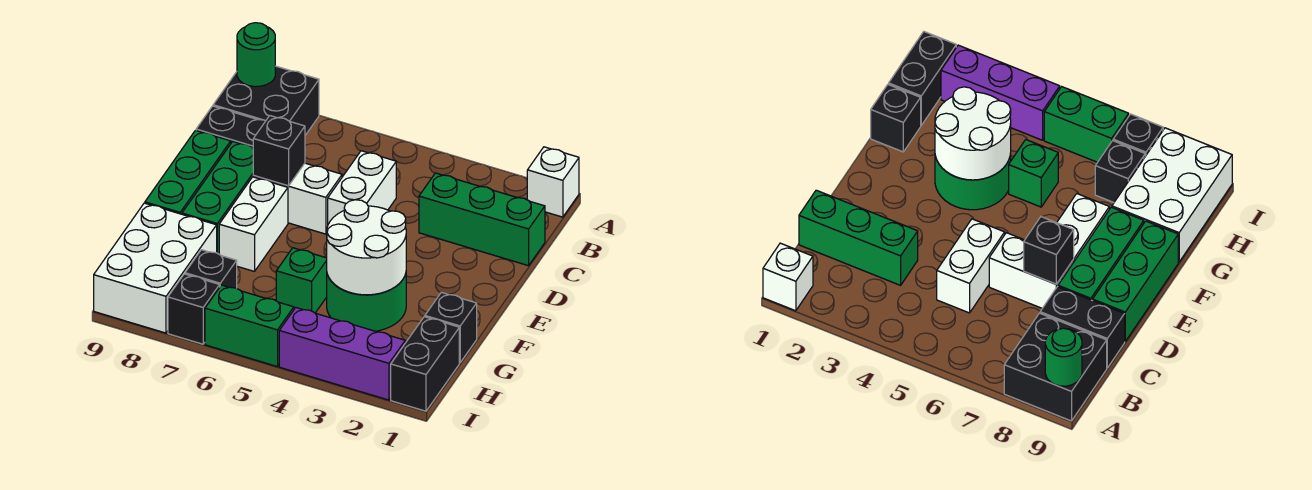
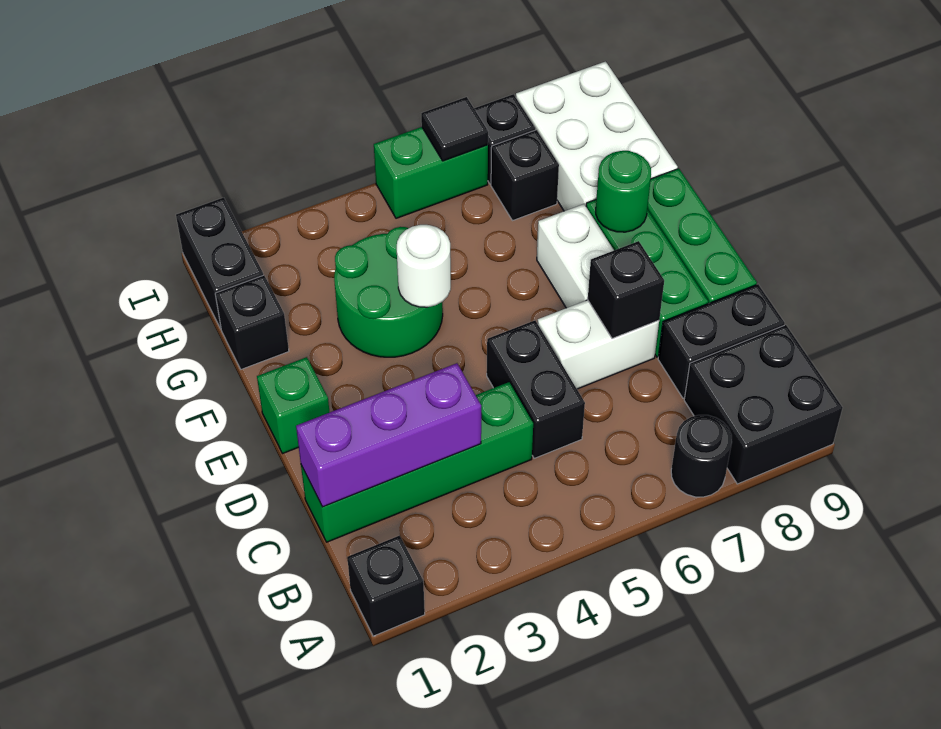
white brick A1 level 1 -> black brick A1 level 1
none -> black round brick A7 level 1
green round brick A9 level 2 -> green round brick F8 level 2
green brick C1:C3 level 1 -> green brick C1:C4 level 1
white brick C5:D5 level 1 -> black brick C5:D5 level 1
white round brick F3:G4 level 2 -> white round brick F4 level 2
green brick G5 level 1 -> green brick E1 level 1
purple brick I2:I4 level 1 -> purple brick C1:C3 level 2
none -> black tile I6 level 2

